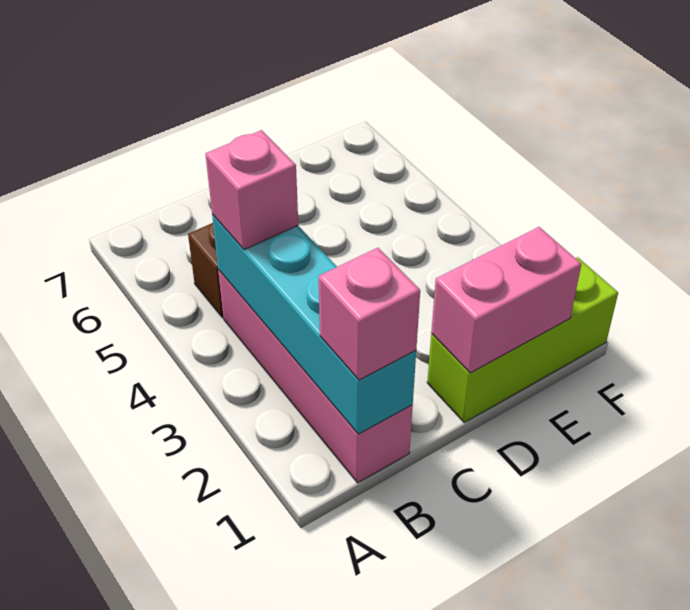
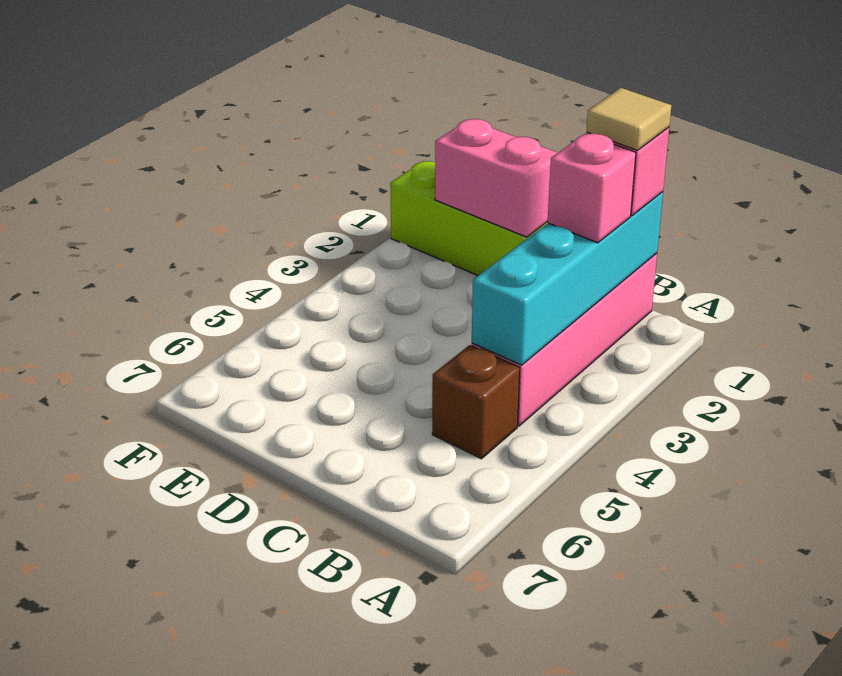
none -> tan tile B1 level 4
pink brick B4 level 3 -> pink brick B2 level 3

